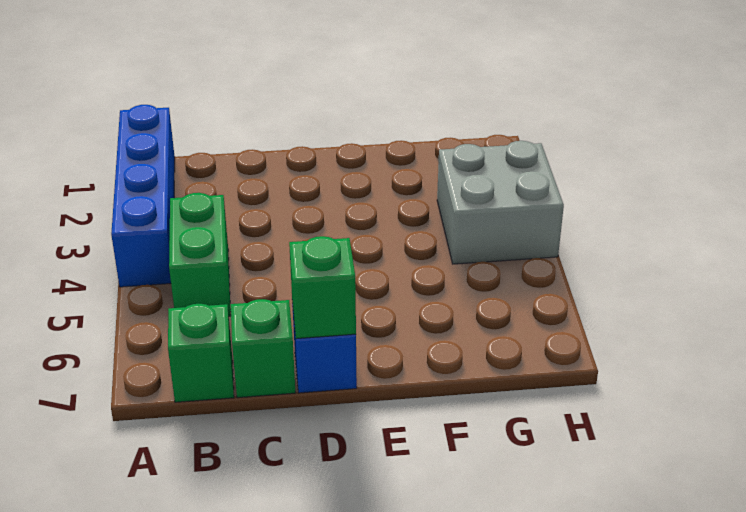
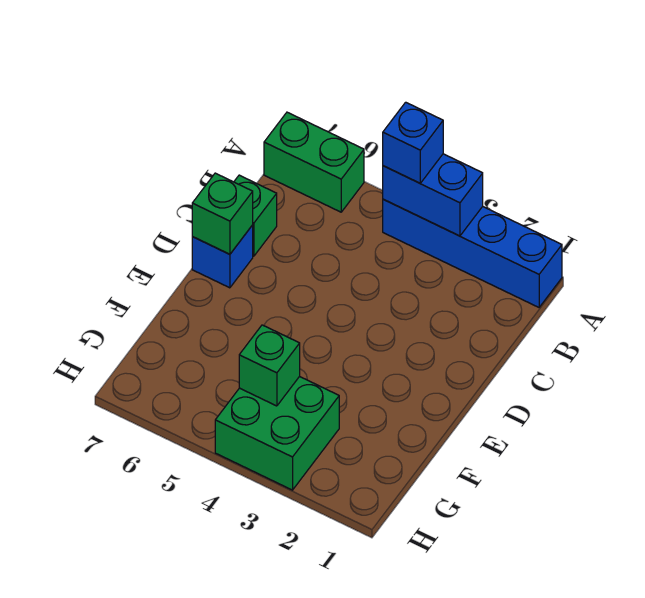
none -> blue brick A3:A4 level 2
none -> blue brick A4 level 3
green brick B4:B5 level 1 -> green brick A6:A7 level 1
green brick B7 level 1 -> green brick G4 level 2
grey brick G3:H4 level 1 -> green brick G3:H4 level 1

